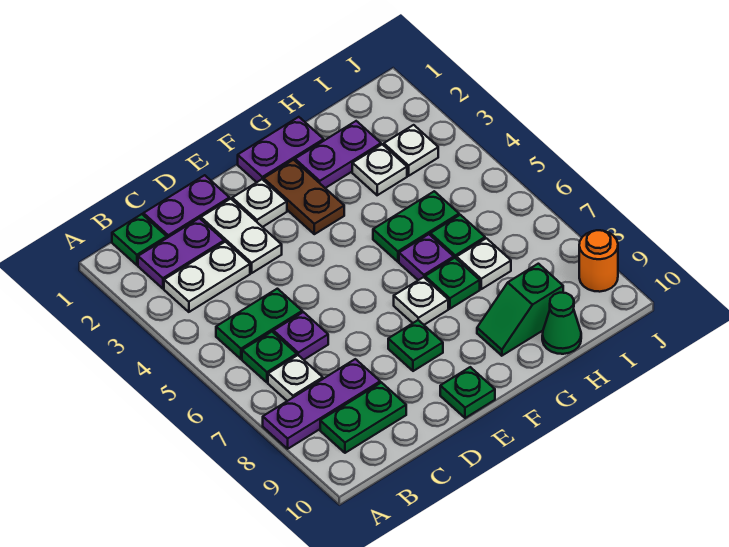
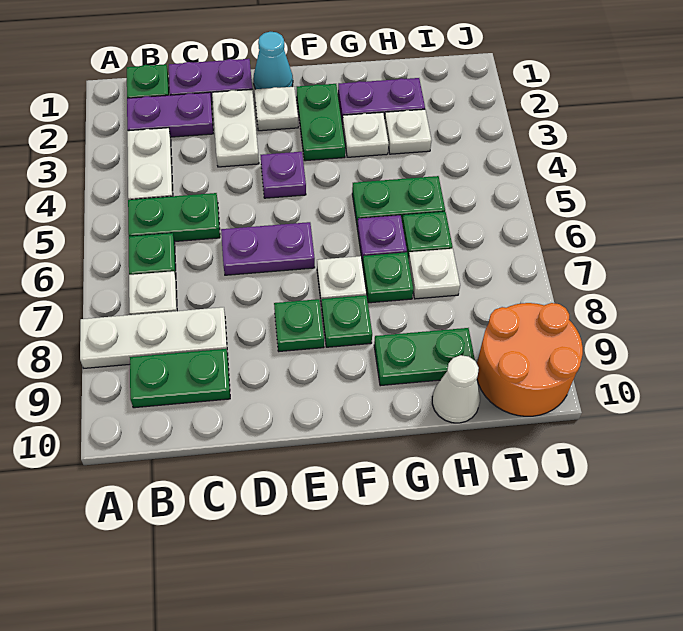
purple plate A8:C8 level 1 -> white plate A8:C8 level 1
white plate B3:C3 level 1 -> white plate B3:B4 level 1
purple plate C6 level 1 -> purple plate E4 level 1
none -> cyan cone E1 level 1
green plate E10 level 1 -> green plate F8 level 1
purple plate F1:G1 level 1 -> purple plate D6:E6 level 1
brown plate F2:F3 level 1 -> green plate F2:F3 level 1
green slope G9:H9 level 1 top H -> green plate G9:H9 level 1
green cone H10 level 1 -> white cone H10 level 1
white plate I3 level 1 -> white plate G3 level 1
orange round brick J9 level 1 -> orange round brick I9:J10 level 1

